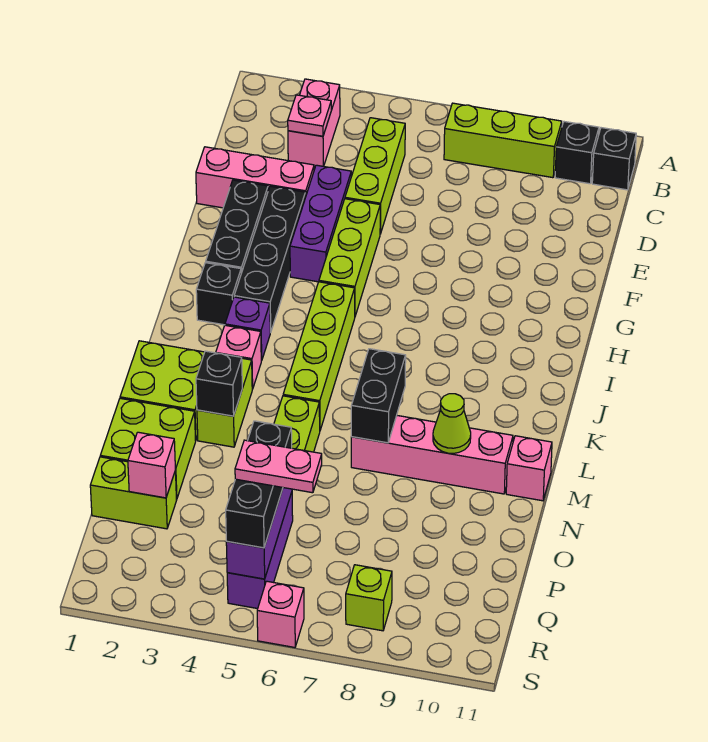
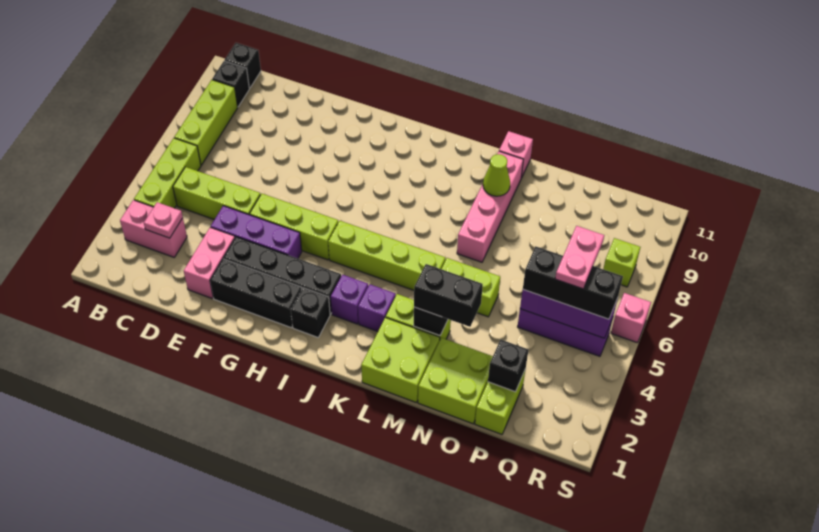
none -> lime brick B4:B6 level 1
pink brick E1:E3 level 1 -> pink brick E2:E3 level 1
pink brick K3 level 1 -> purple brick K3 level 1
black brick L7:M7 level 2 -> black brick M3:N3 level 3
pink brick P2 level 2 -> black brick P2 level 2

